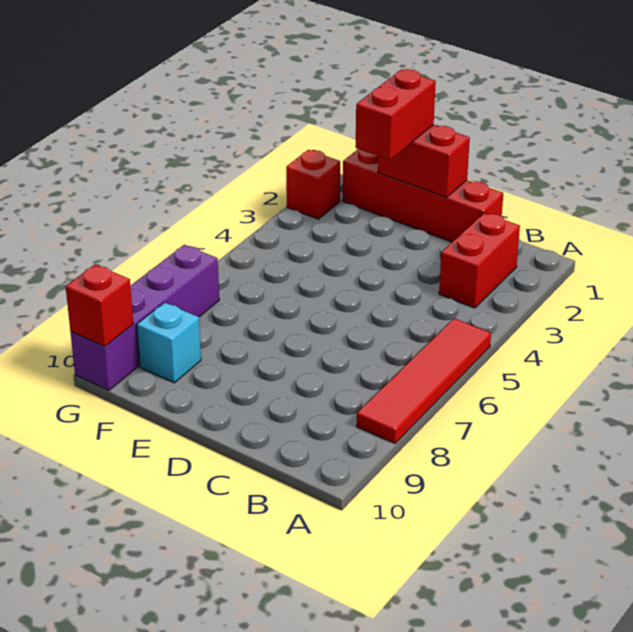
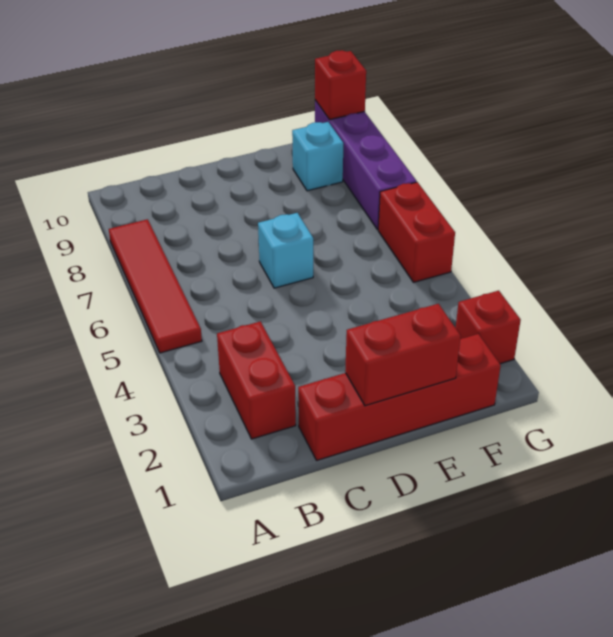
none -> cyan brick D6 level 1
red brick E1:E2 level 3 -> red brick G5:G6 level 1

